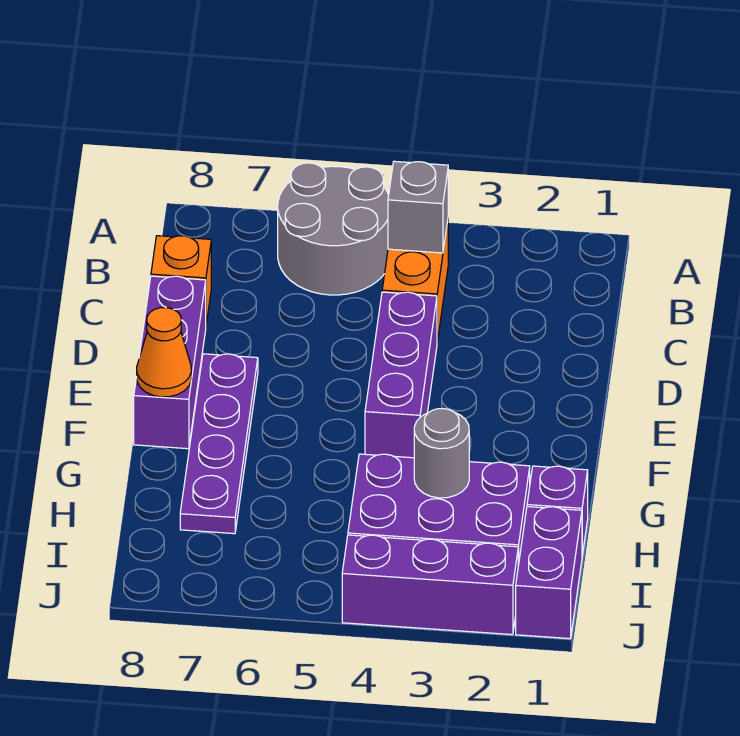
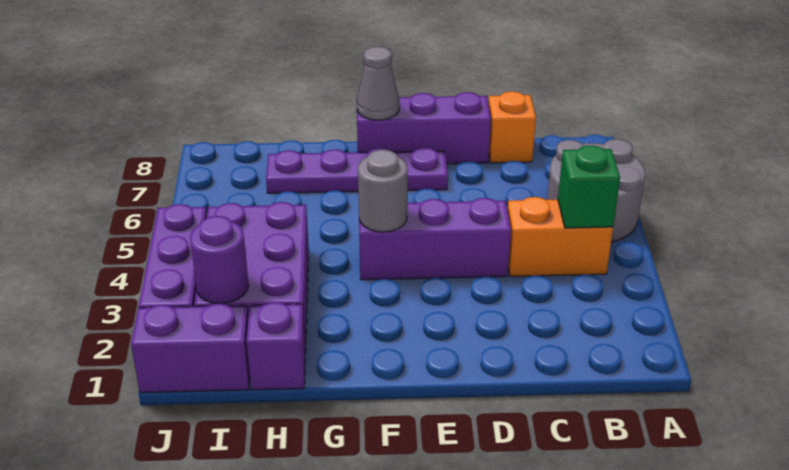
grey brick B4 level 2 -> green brick B4 level 2
orange cone F8 level 2 -> grey cone F8 level 2
grey round brick H3 level 2 -> grey round brick F4 level 2
none -> purple round brick I2 level 2

